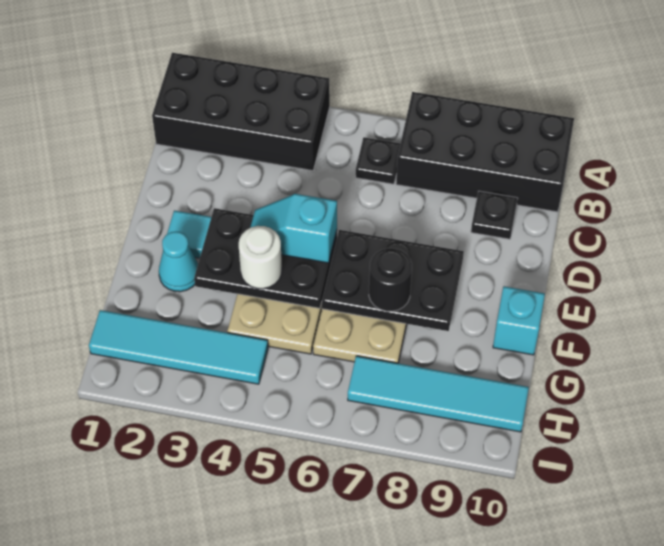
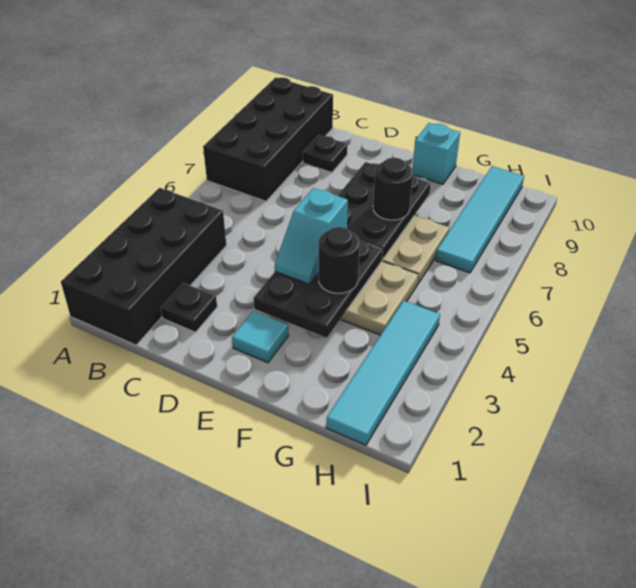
black plate B6 level 1 -> black plate C2 level 1
cyan cone F2 level 1 -> none
white round brick F4 level 3 -> black round brick F4 level 3

